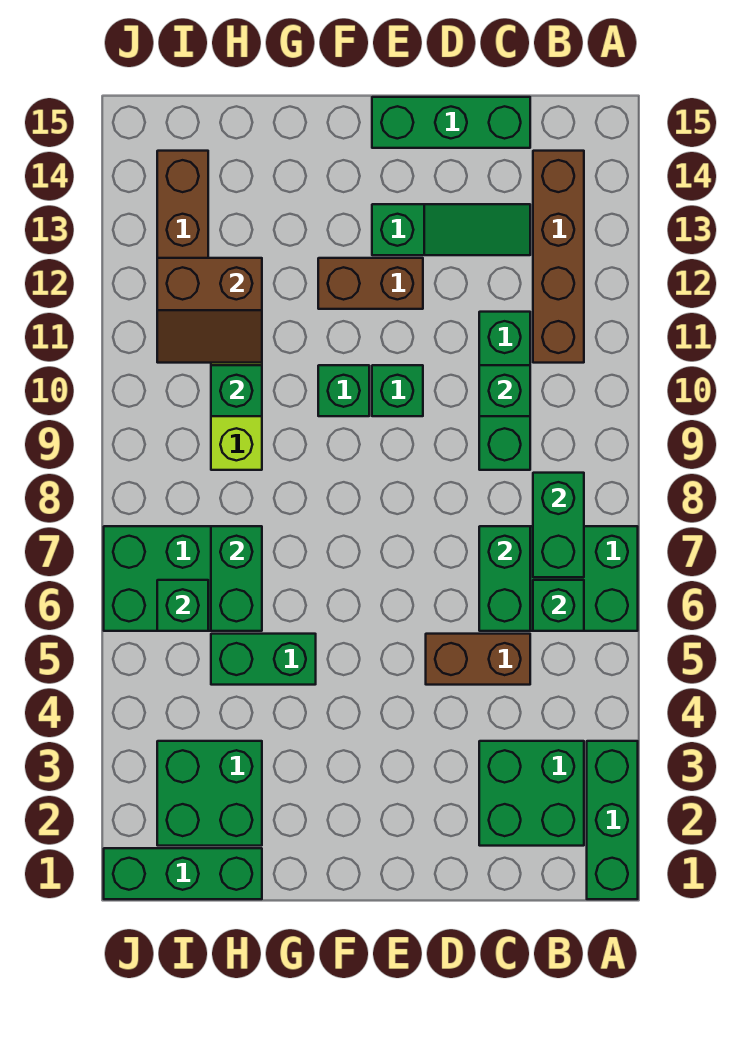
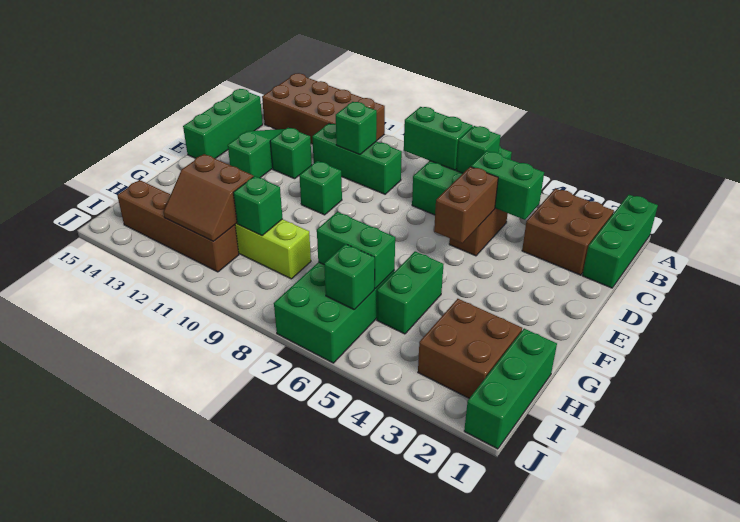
green brick A1:A3 level 1 -> green brick A1:C1 level 1
green brick B2:C3 level 1 -> brown brick B2:C3 level 1
brown brick B11:B14 level 1 -> brown brick A11:B14 level 1
green brick C6:C7 level 2 -> green brick C4:C5 level 2
brown brick E12:F12 level 1 -> brown brick D5:E5 level 2
green brick F10 level 1 -> green brick D12 level 1
green brick H2:I3 level 1 -> brown brick H2:I3 level 1
brown slope H11:I12 level 2 top 12 -> brown slope H11:I12 level 2 top H

